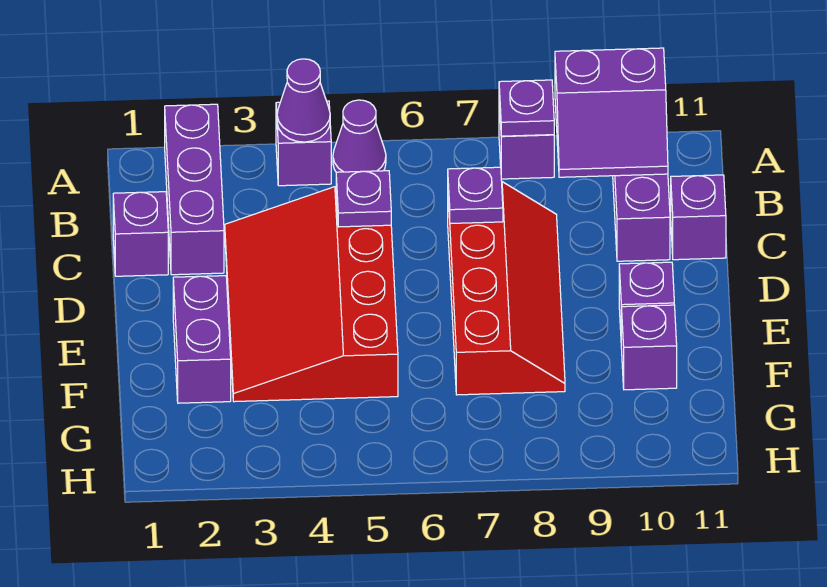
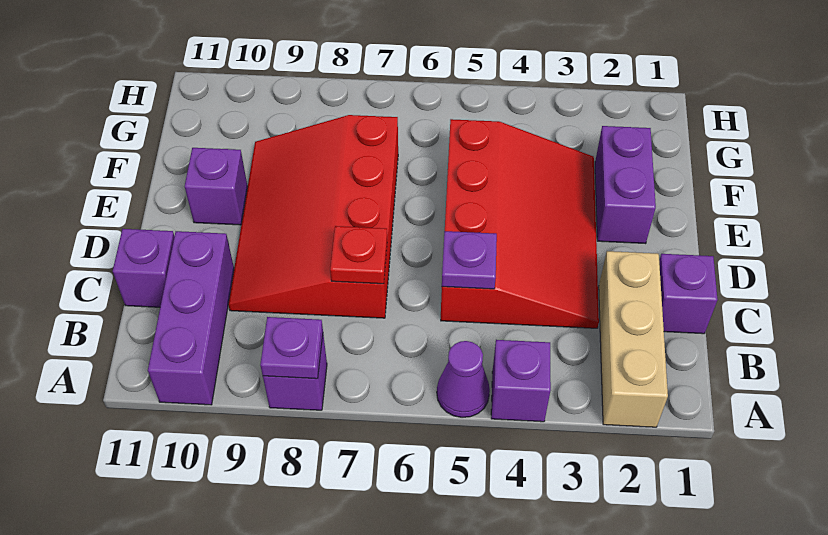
purple brick A2:C2 level 1 -> tan brick A2:C2 level 1
purple cone A4 level 2 -> none
purple slope A9:B10 level 2 top A -> none
red slope C7:F8 level 1 top 7 -> red slope C7:F9 level 1 top 7
purple plate C7 level 2 -> red plate C7 level 2
purple brick F10 level 1 -> none

